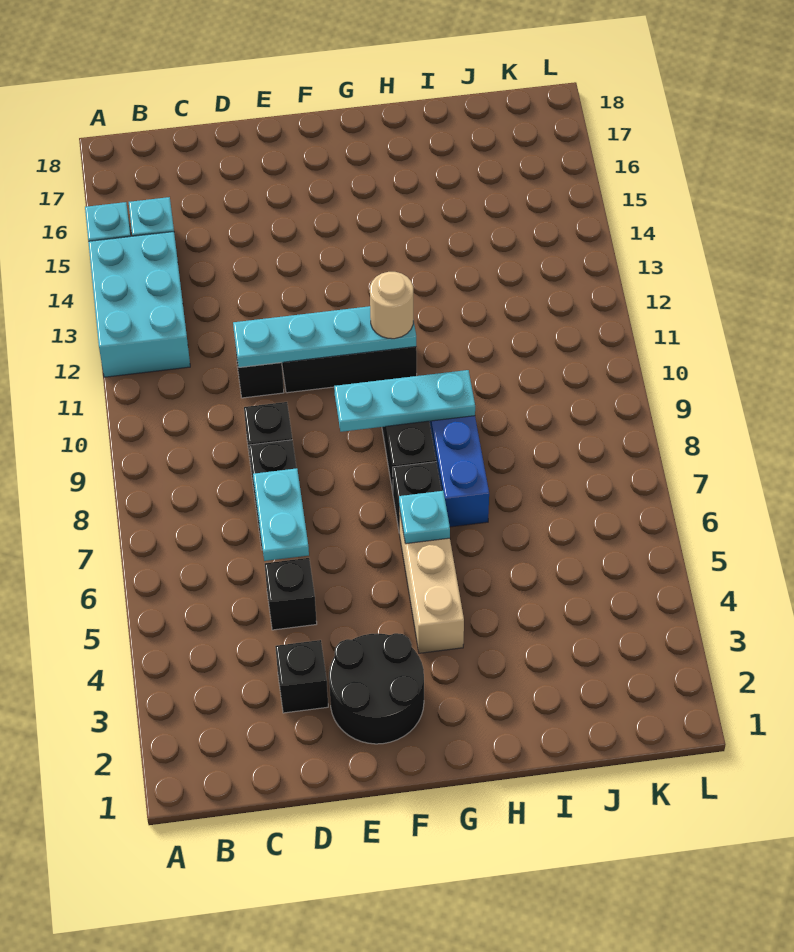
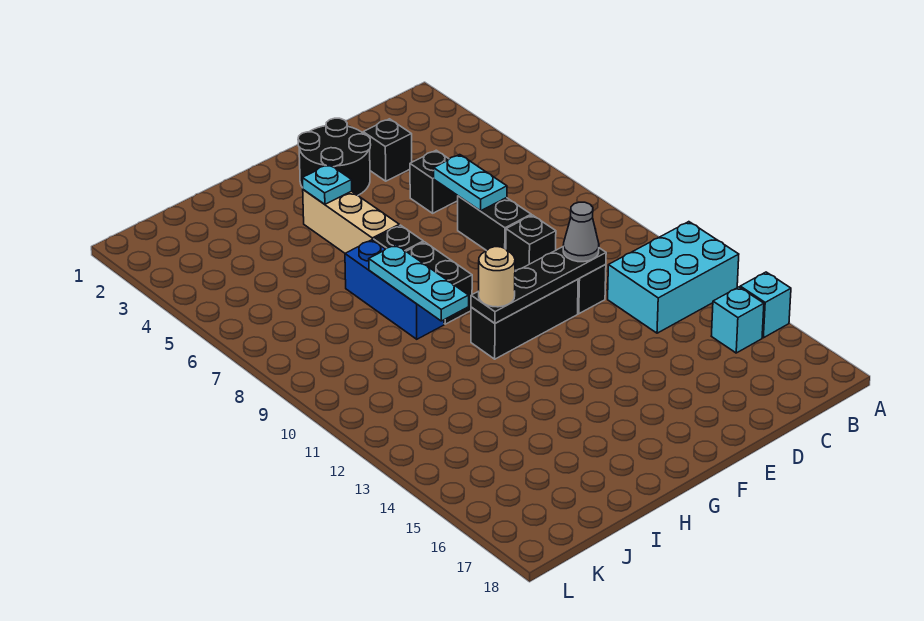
cyan brick A12:B14 level 1 -> cyan brick A12:C13 level 1
cyan plate D11:G11 level 2 -> black plate D11:G11 level 2
none -> grey cone D11 level 3
cyan plate F9:H9 level 2 -> cyan plate H8:H10 level 2
cyan plate G6 level 2 -> cyan plate G4 level 2

